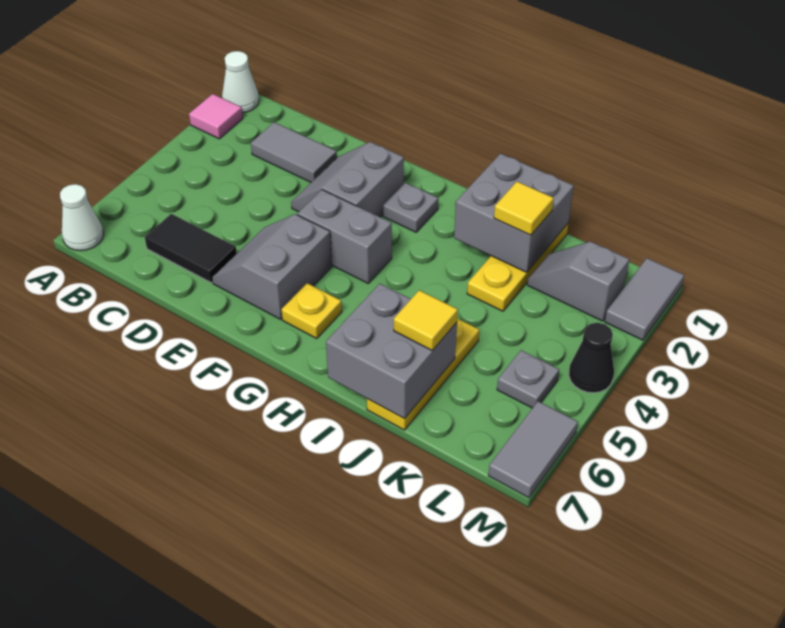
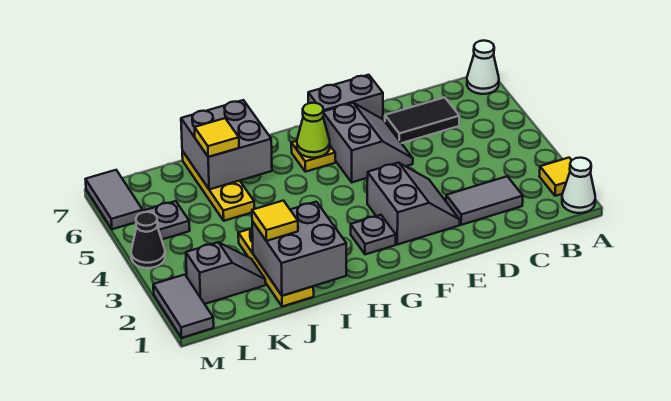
pink tile A2 level 1 -> yellow tile A2 level 1
grey brick F4:G4 level 1 -> grey brick E7:F7 level 1
none -> lime cone G6 level 2

